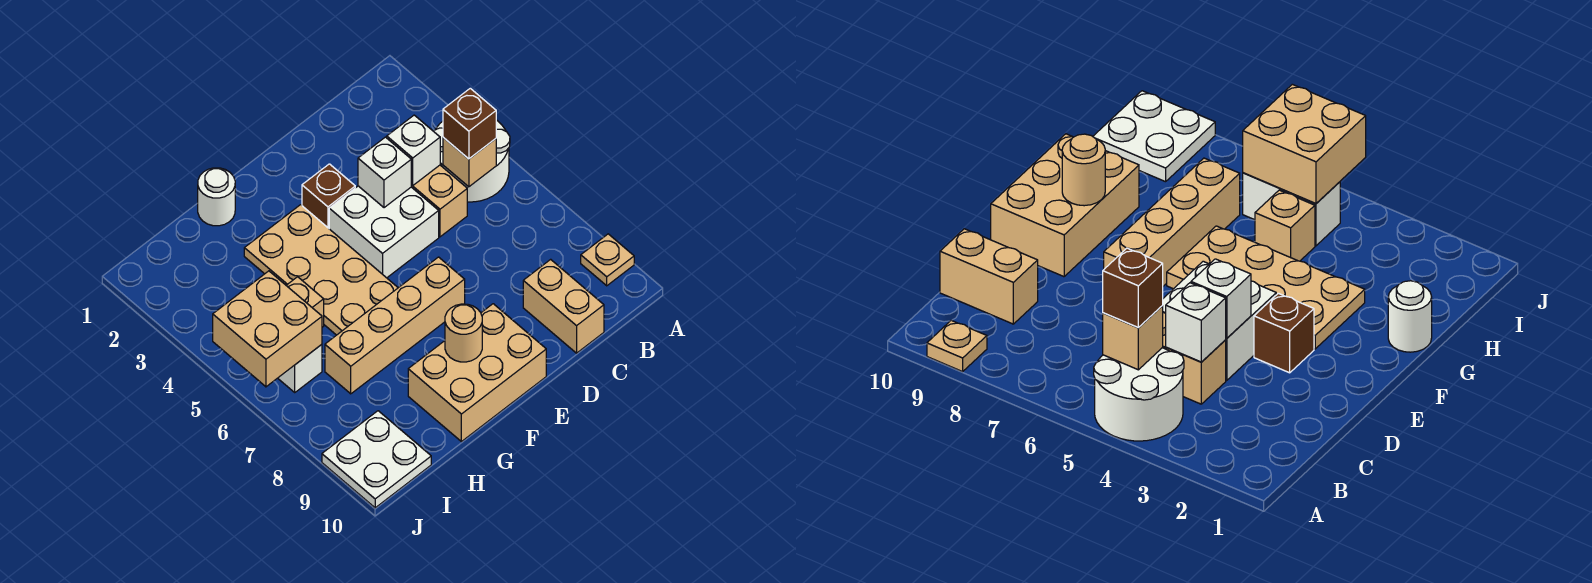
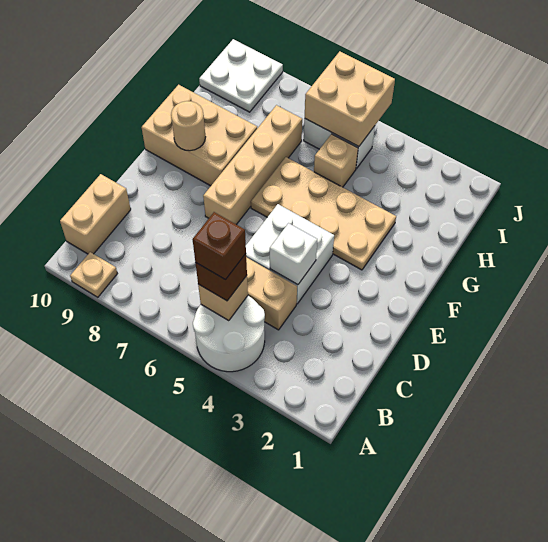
white brick C4 level 2 -> none
tan brick C9:C10 level 1 -> tan brick B10:C10 level 1
brown brick E3 level 1 -> brown brick B5 level 4
tan brick E9:G10 level 1 -> tan brick F8:G10 level 1
white round brick G1 level 1 -> none

